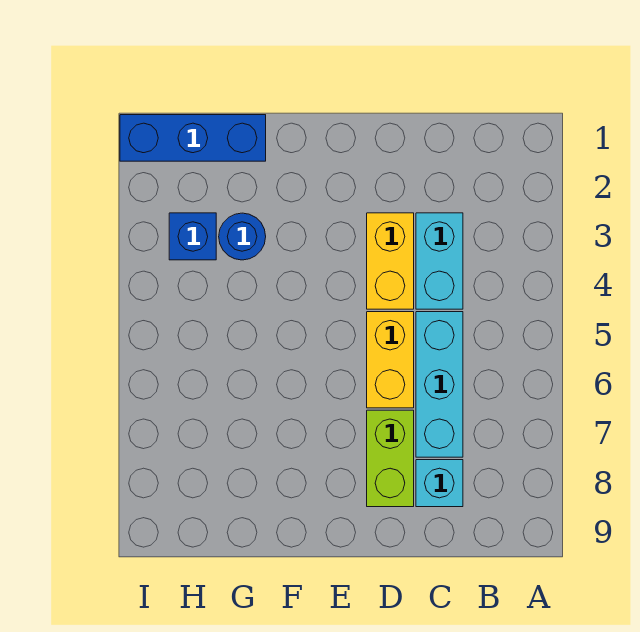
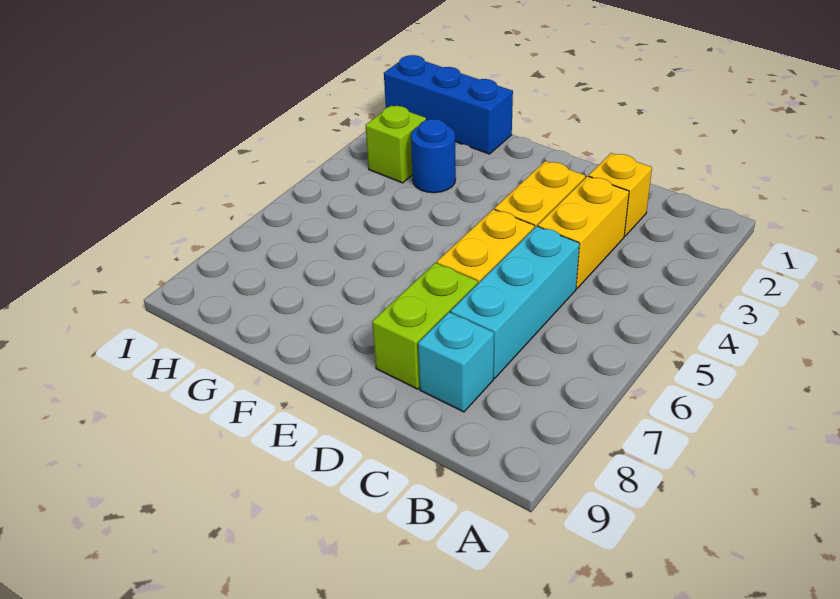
none -> yellow brick C2 level 1
cyan brick C3:C4 level 1 -> yellow brick C3:C4 level 1
blue brick H3 level 1 -> lime brick H3 level 1

